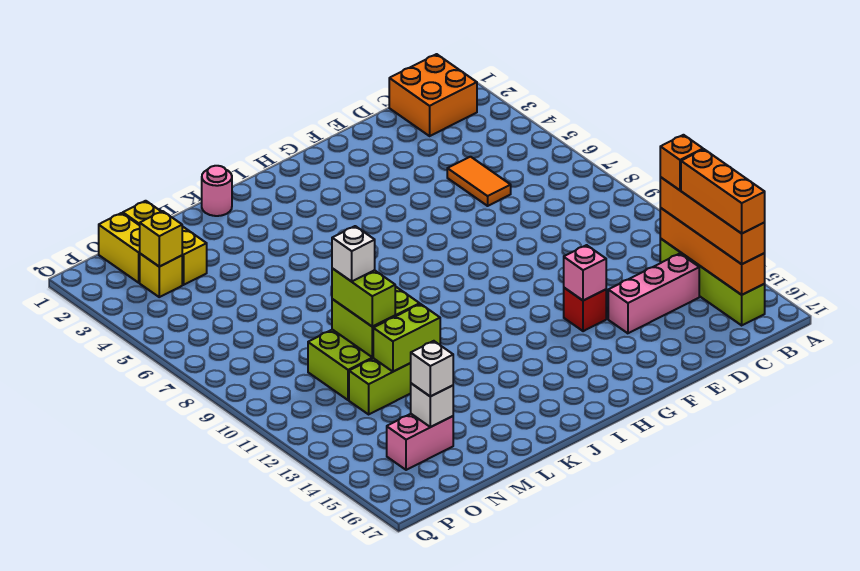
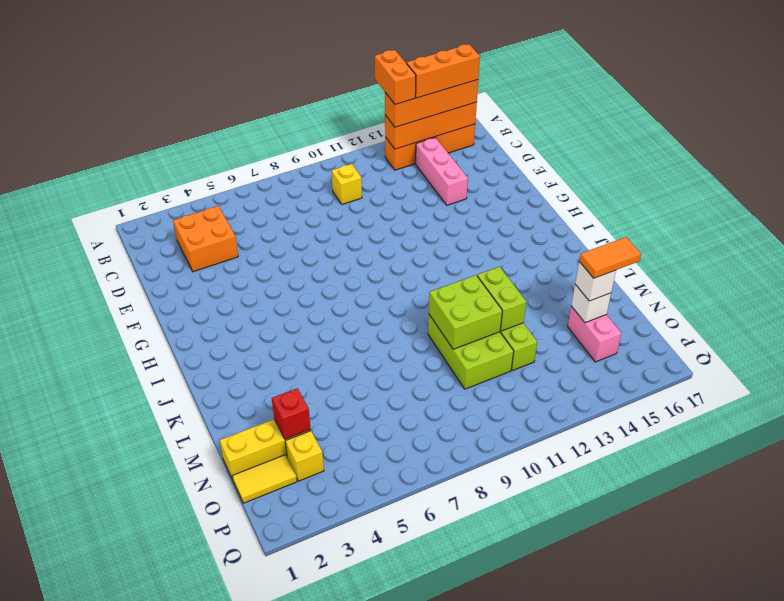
orange brick B1:C2 level 1 -> orange brick C3:D4 level 1
lime brick B13:B16 level 1 -> orange brick B13:B16 level 1
orange brick B13 level 4 -> orange brick A13:B13 level 4
orange tile D5:D6 level 1 -> orange tile N15:N16 level 4
red brick F13 level 1 -> red brick N3 level 2
pink brick F13 level 2 -> none
pink round brick K1 level 1 -> none
lime brick M10:M11 level 3 -> none
white brick M10 level 4 -> none
yellow brick O1:O2 level 1 -> yellow tile O1:O2 level 1
yellow brick O3 level 2 -> yellow brick C10 level 1

